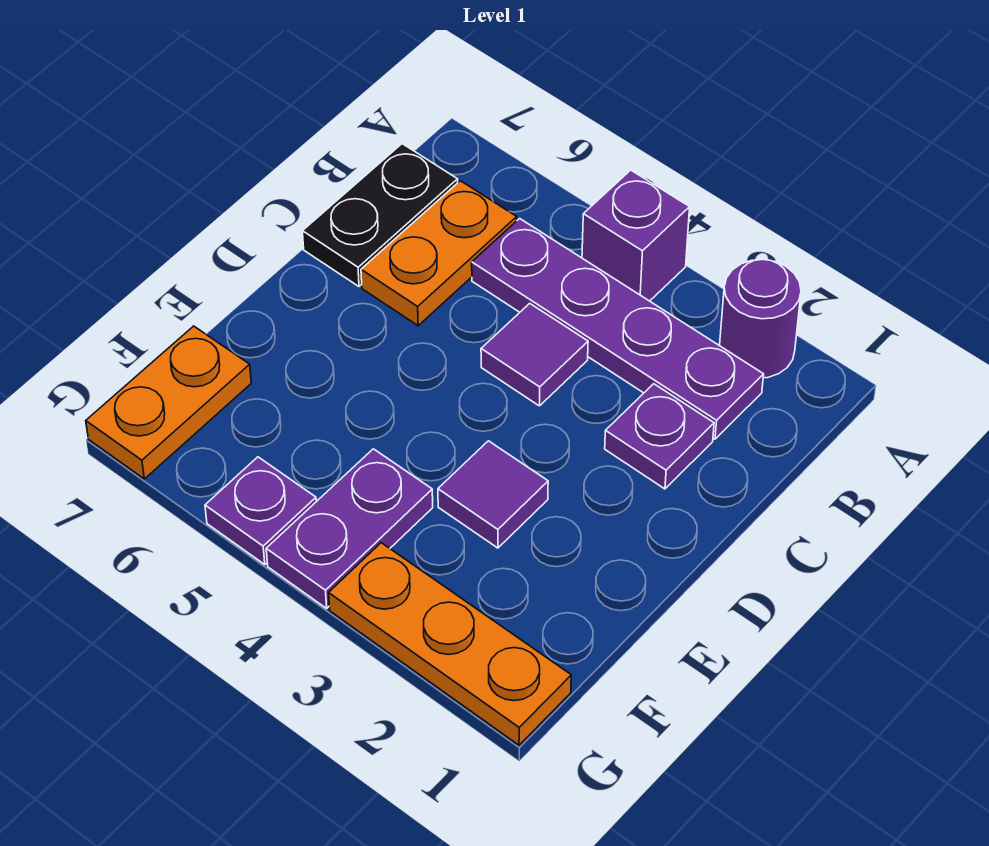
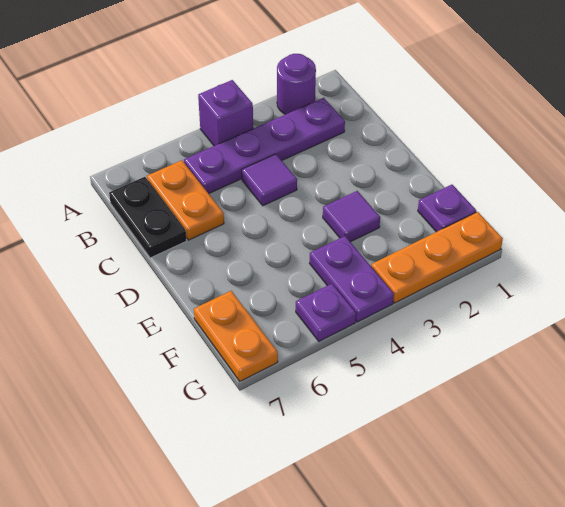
purple plate C2 level 1 -> purple plate F1 level 1

